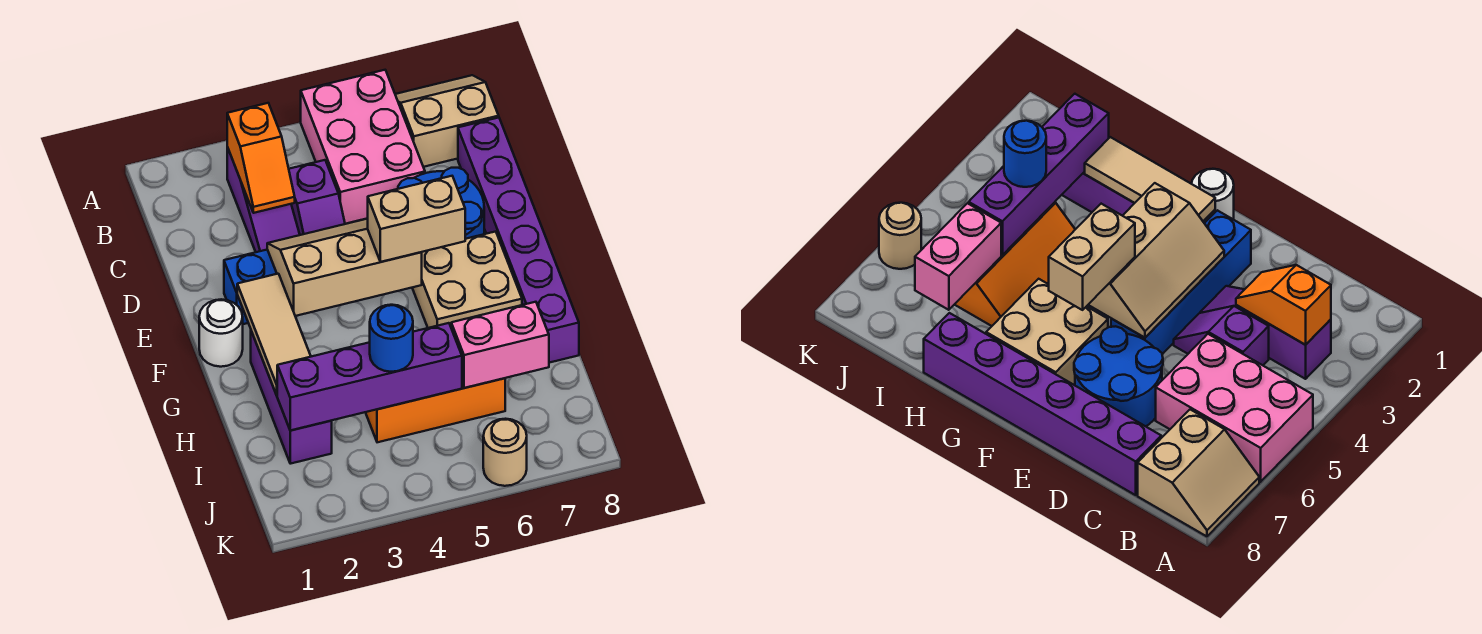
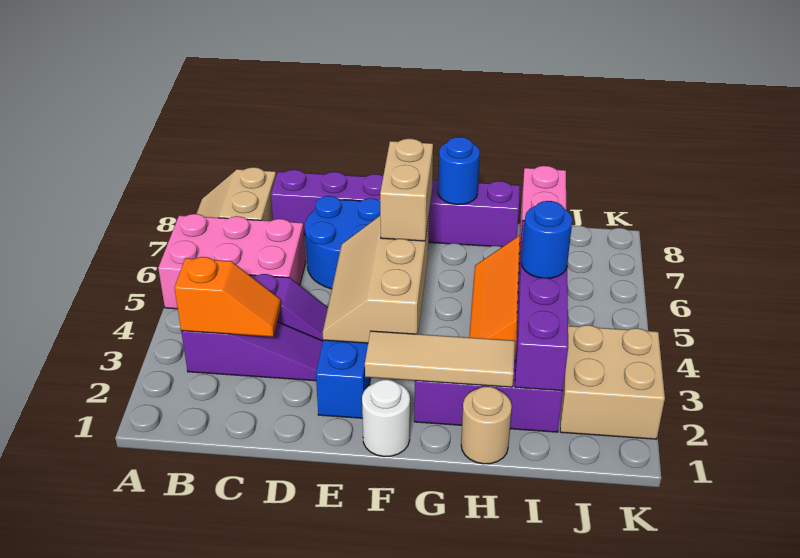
tan brick F6:G7 level 1 -> tan brick J2:K3 level 1
none -> blue round brick G8 level 2
tan round brick K6 level 1 -> tan round brick H1 level 1

